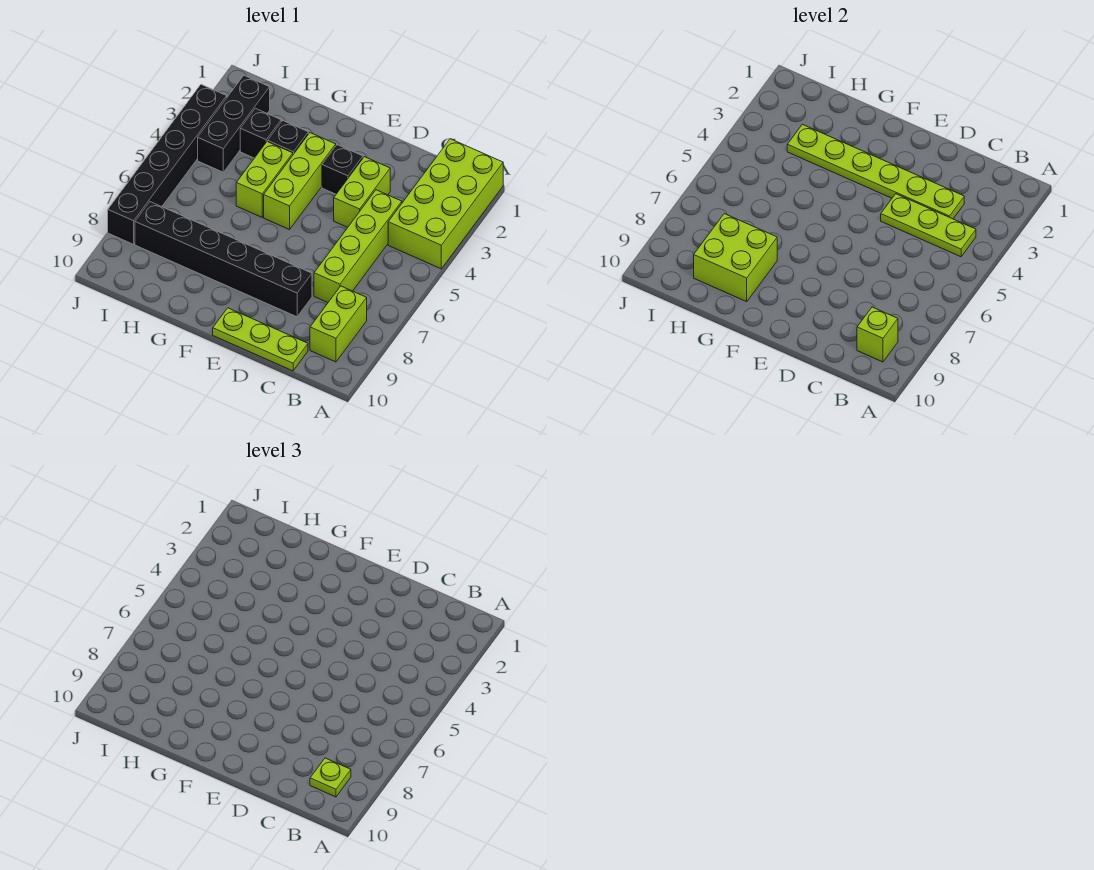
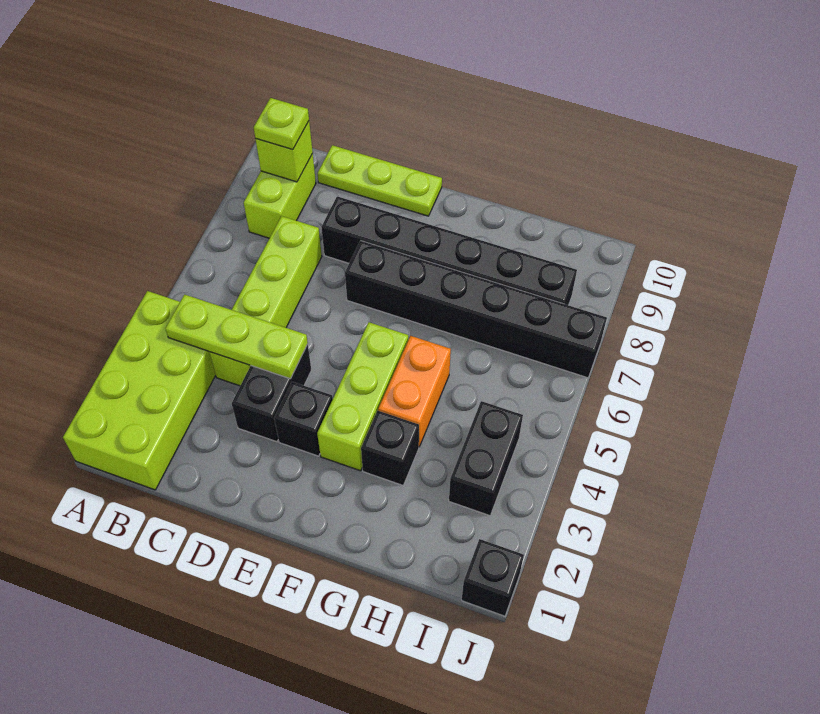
lime plate C3:H3 level 2 -> none
lime brick D3:D4 level 1 -> black brick D3:D4 level 1
lime brick G4:G5 level 1 -> orange brick G4:G5 level 1
lime brick G8:H9 level 2 -> none
black brick H3 level 1 -> black brick J1 level 1
black brick I2:I4 level 1 -> black brick I3:I4 level 1
black brick J3:J8 level 1 -> black brick E7:J7 level 1

